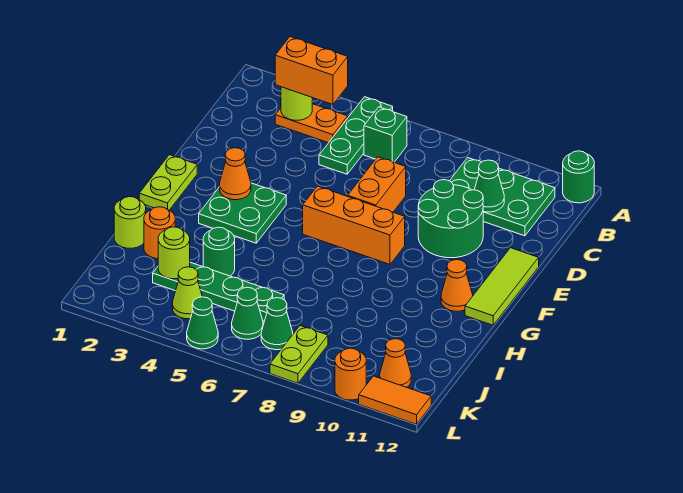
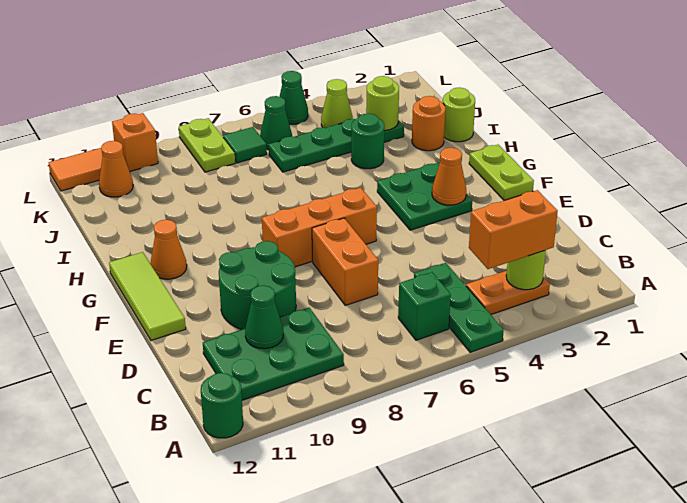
green cone K7 level 1 -> green tile K7 level 1
orange round brick L10 level 1 -> orange brick L10 level 1

